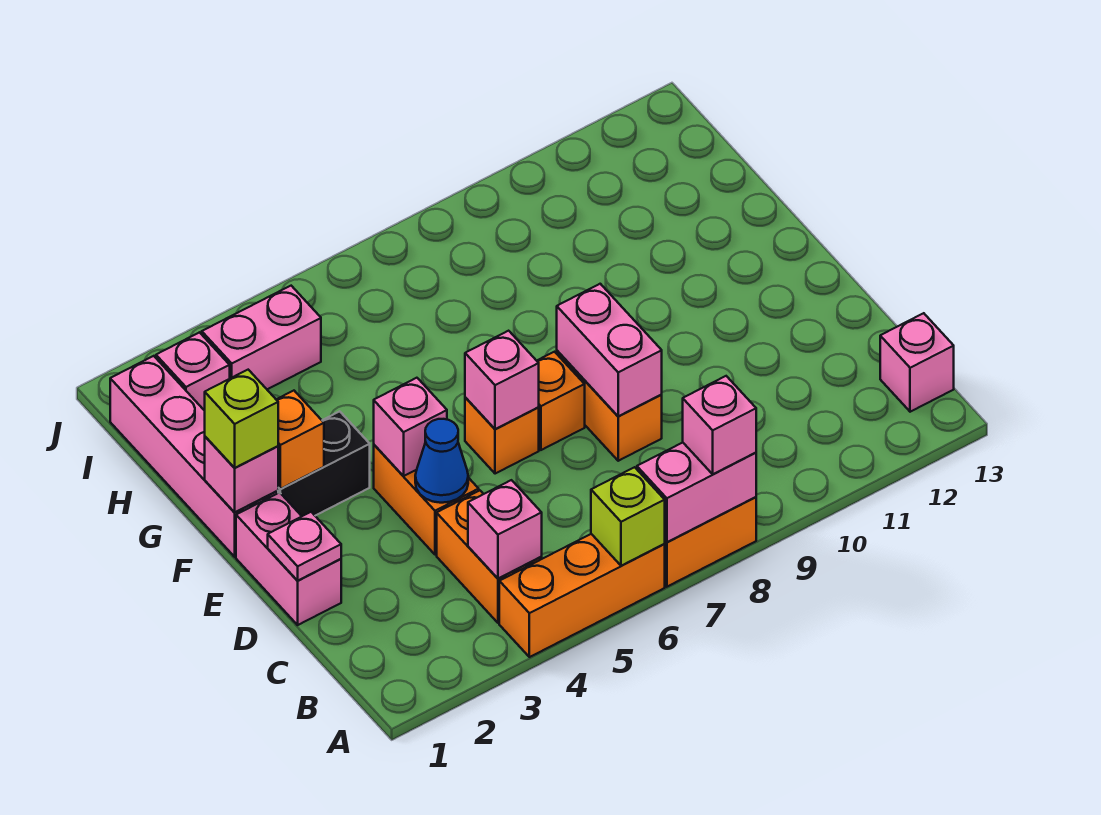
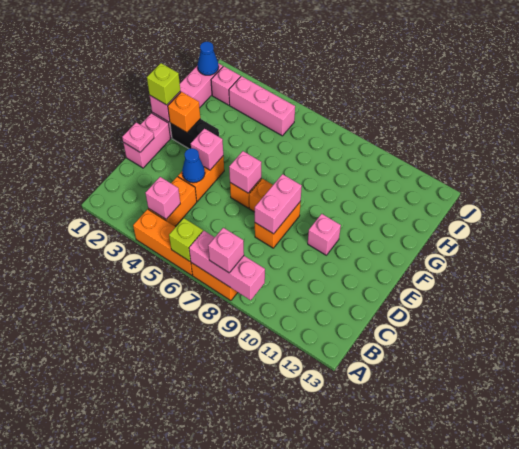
pink brick A7:A8 level 2 -> pink brick A7:A9 level 2
pink brick B13 level 1 -> pink brick E10 level 1
none -> blue cone I1 level 2
pink brick I3:I4 level 1 -> pink brick I3:I5 level 1

